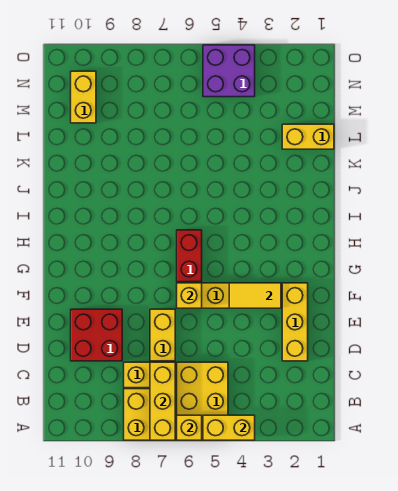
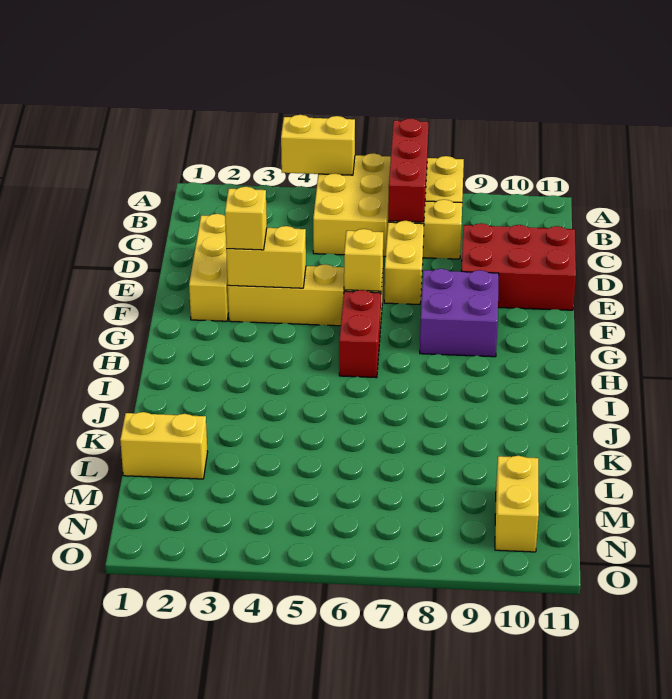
yellow brick A6 level 2 -> yellow brick F3 level 3
yellow brick A7:C7 level 2 -> red brick A7:C7 level 2
red brick D9:E10 level 1 -> red brick D9:E11 level 1
yellow tile F3:F4 level 2 -> yellow brick F3:F4 level 2
purple brick N4:O5 level 1 -> purple brick F8:G9 level 1

